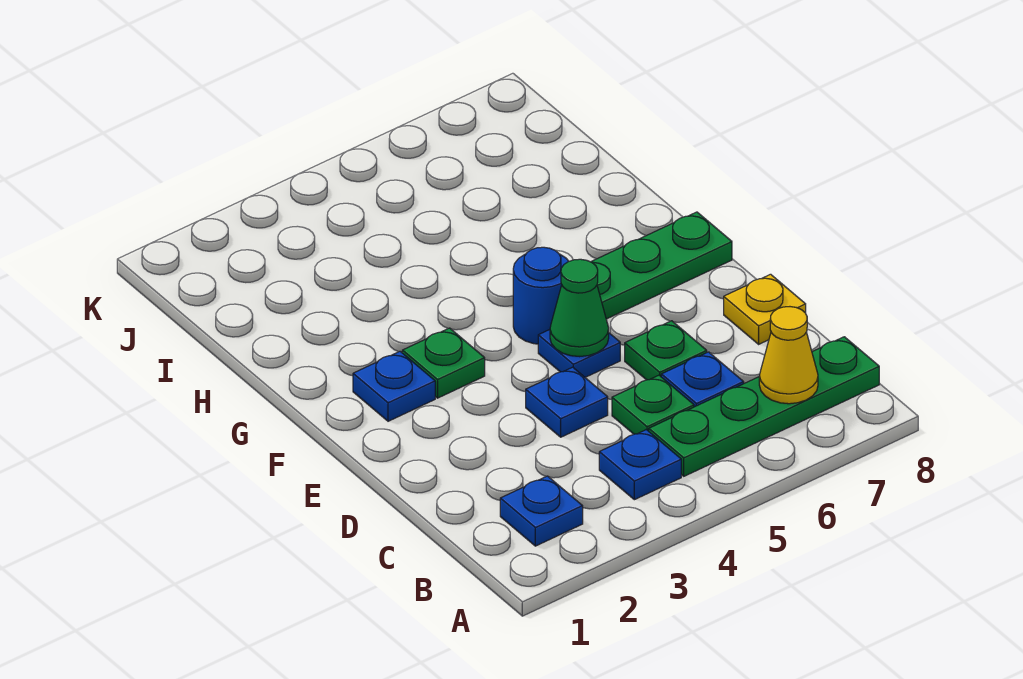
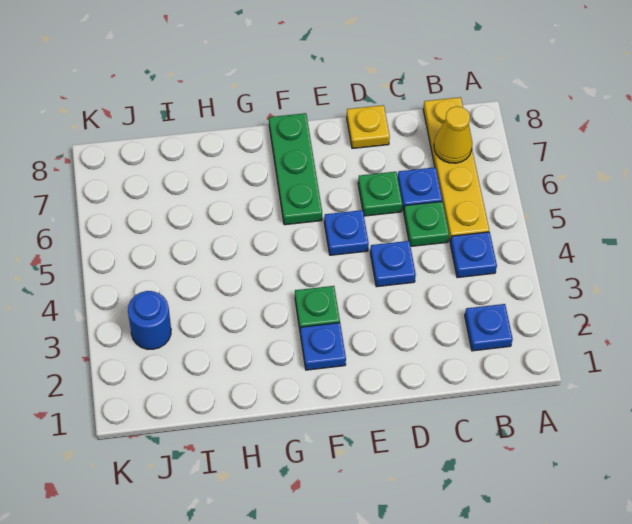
green plate B5:B8 level 1 -> yellow plate B5:B8 level 1
green cone E5 level 2 -> none
blue round brick F5 level 1 -> blue round brick J3 level 1

